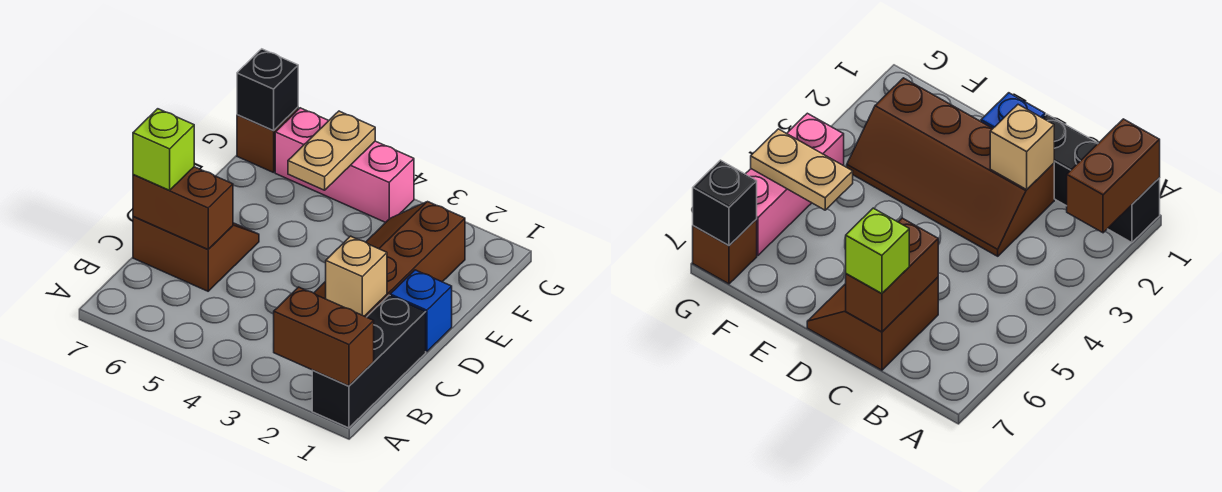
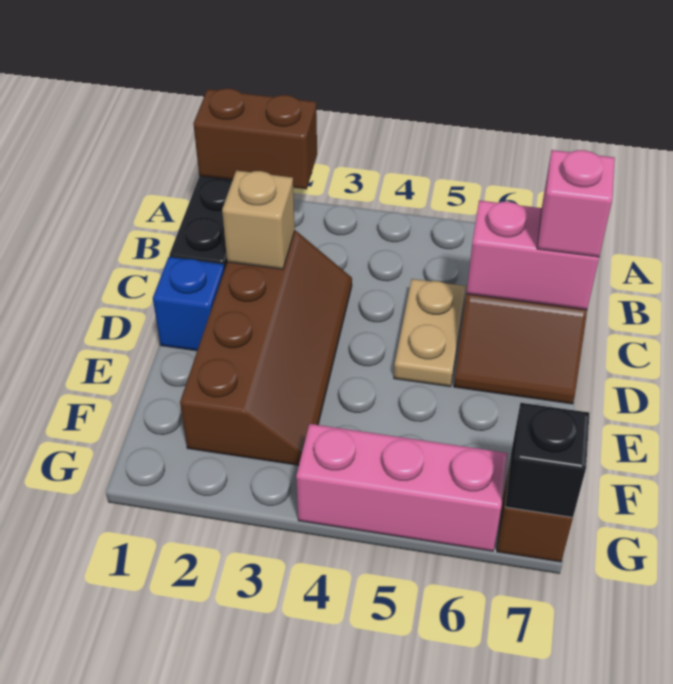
brown brick C6:C7 level 2 -> pink brick C6:C7 level 2
lime brick C7 level 3 -> pink brick C7 level 3
tan plate F5:G5 level 2 -> tan plate C5:D5 level 1

